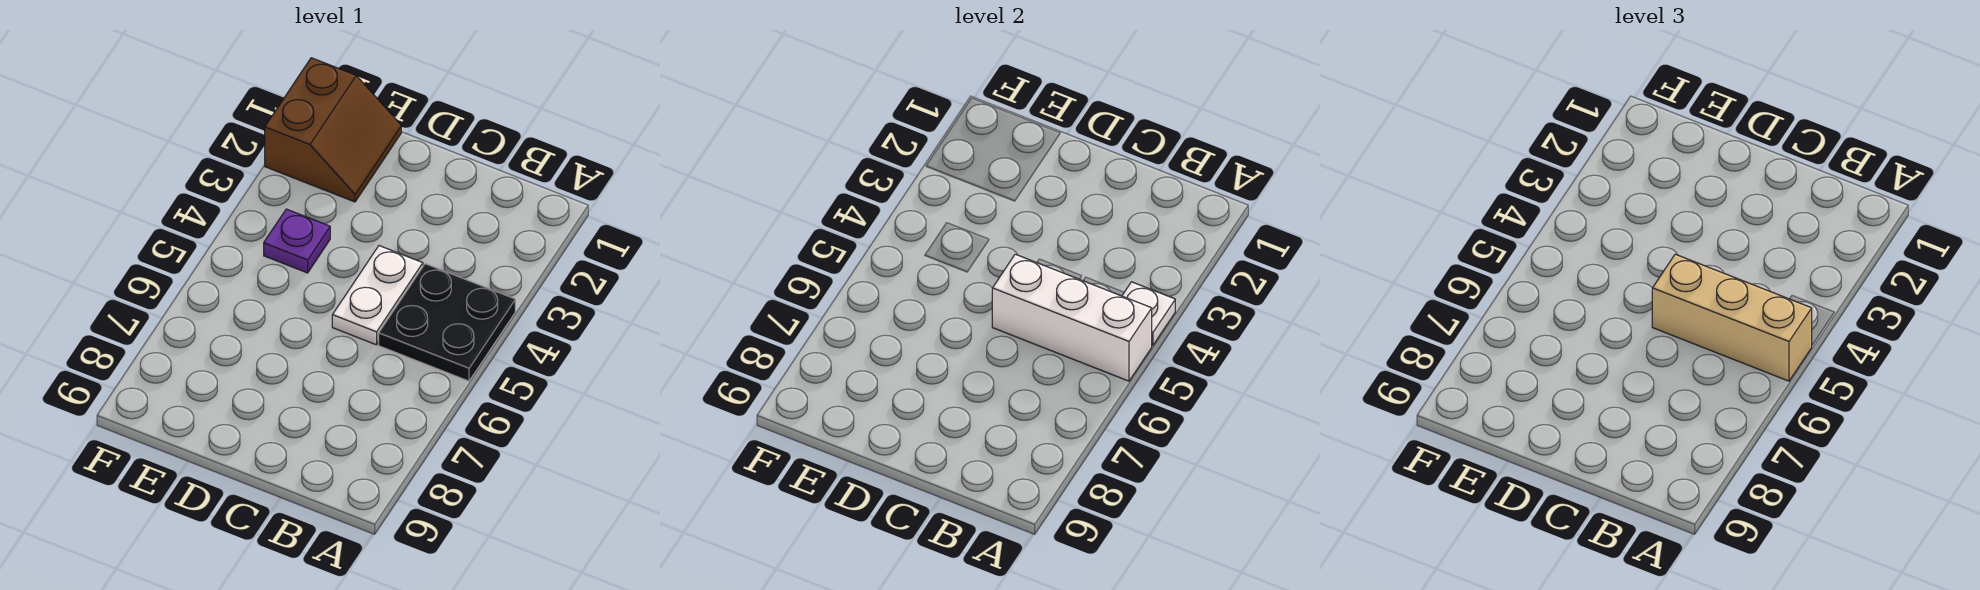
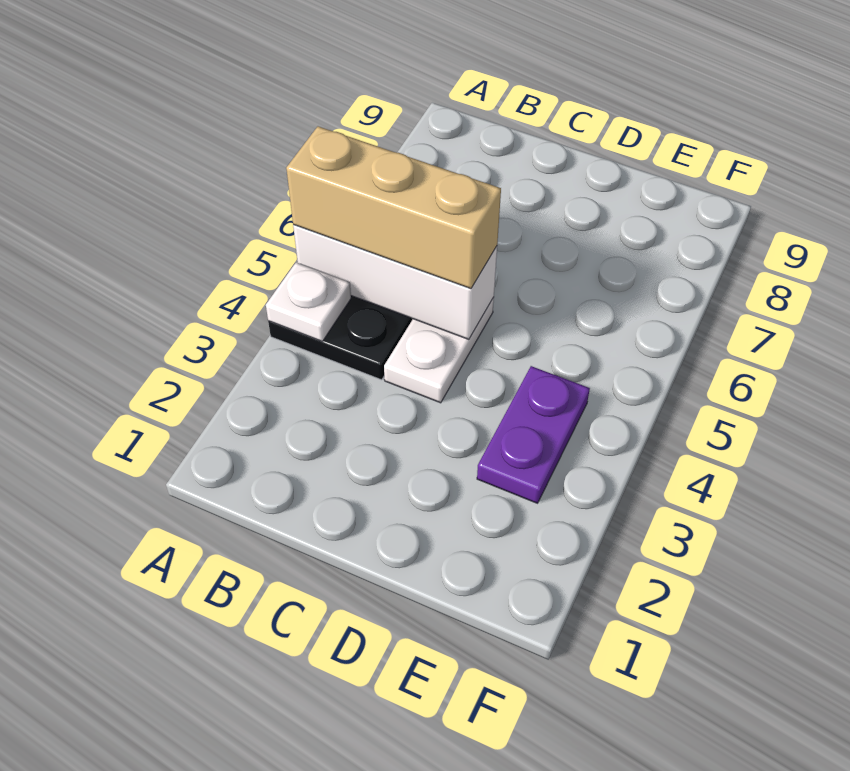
brown slope E1:F2 level 1 top F -> none
purple plate E4 level 1 -> purple plate E3:E4 level 1

